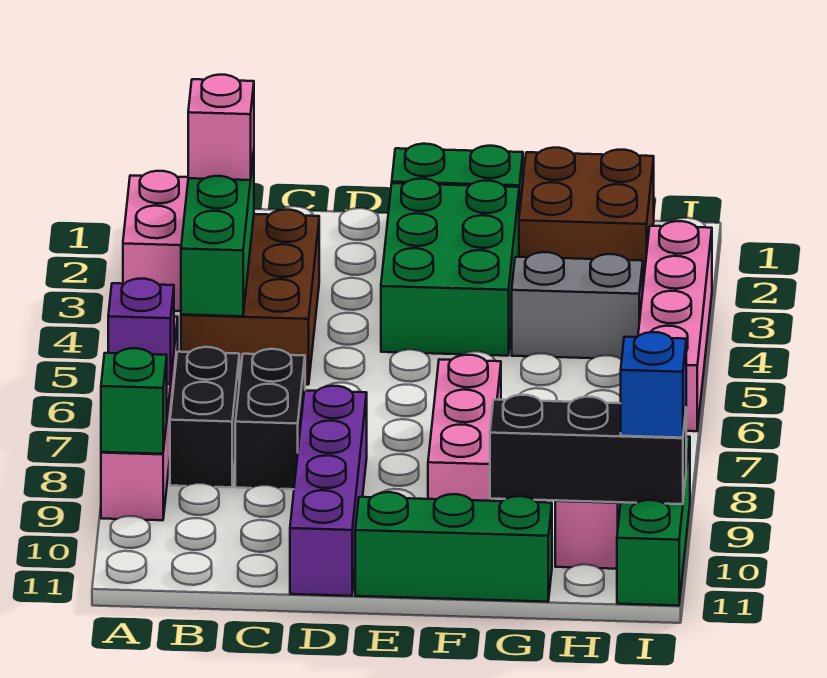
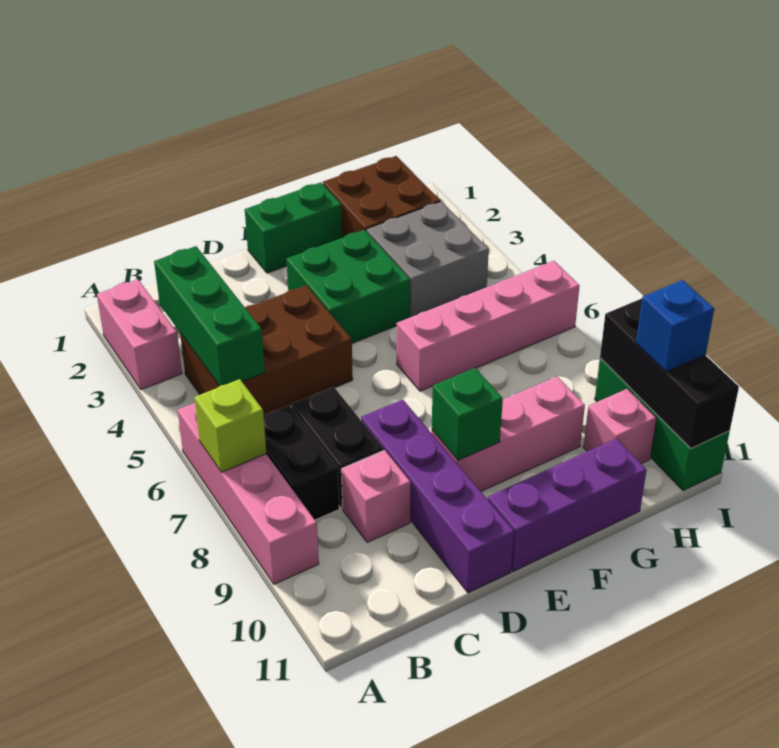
purple brick A7 level 2 -> lime brick A7 level 2
green brick A9 level 2 -> green brick E9 level 2
brown brick B3:C5 level 1 -> brown brick B4:D5 level 1
pink brick B3 level 3 -> pink brick C9 level 1
green brick E2:F4 level 1 -> green brick E3:F4 level 1
green brick E11:G11 level 1 -> purple brick E11:G11 level 1
pink brick F7:F9 level 1 -> pink brick E9:G9 level 1
grey brick G4:H4 level 1 -> grey brick G3:H4 level 1
black brick G10:I10 level 2 -> black brick I9:I11 level 2
pink brick I3:I6 level 1 -> pink brick F6:I6 level 1

